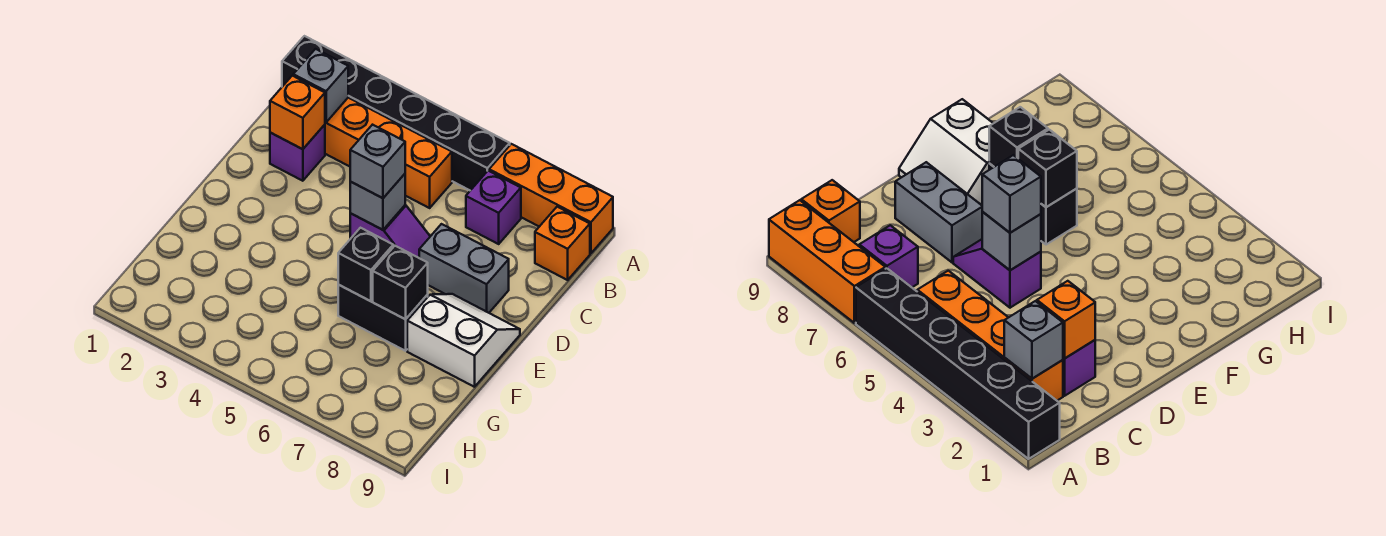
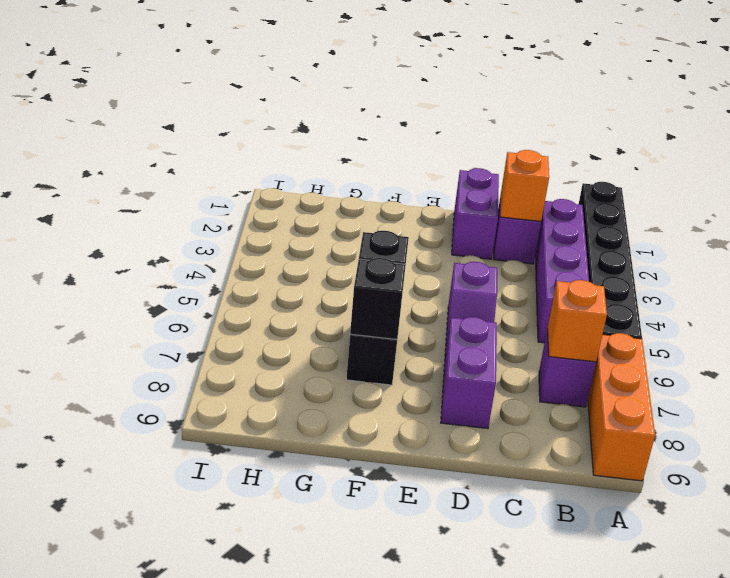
orange brick B2:B5 level 1 -> purple brick B2:B5 level 1
grey brick B2 level 2 -> none
orange brick B9 level 1 -> orange brick B7 level 2
none -> purple brick D1:D2 level 1
grey brick D5 level 2 -> none
grey brick D5 level 3 -> none
grey brick D7:D8 level 1 -> purple brick D7:D8 level 1
white slope E8:F9 level 1 top F -> none

